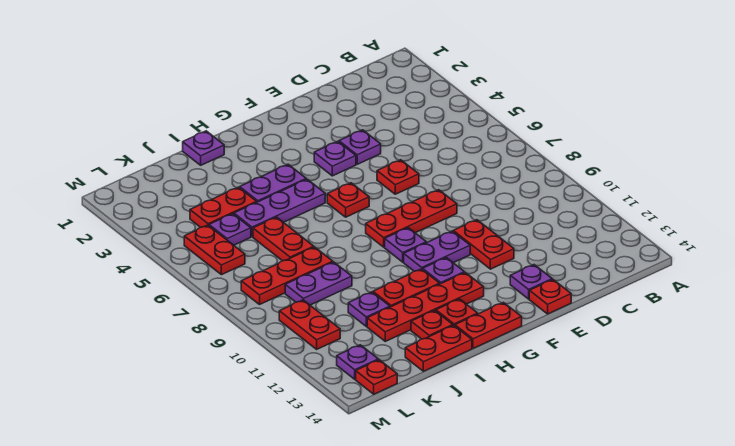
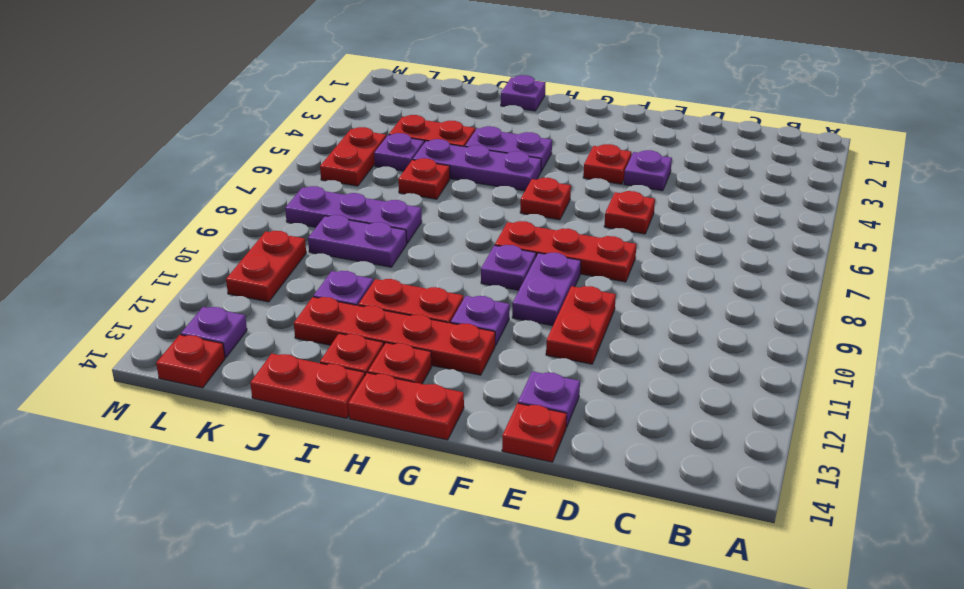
purple plate F4 level 1 -> red plate F4 level 1
purple plate F10:G10 level 1 -> purple plate F9:F10 level 1
red plate J6:J7 level 1 -> red plate J6 level 1
red plate J8:L8 level 1 -> purple plate J8:L8 level 1

